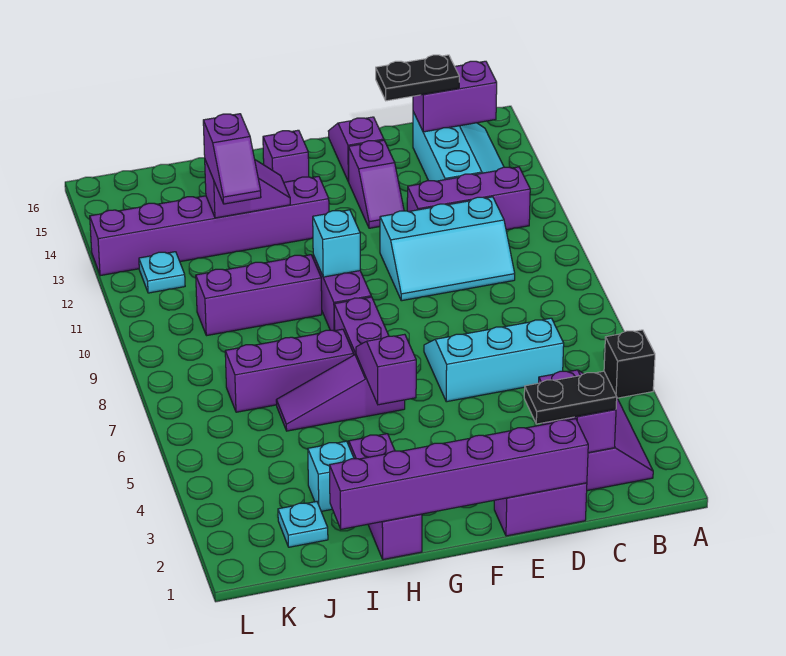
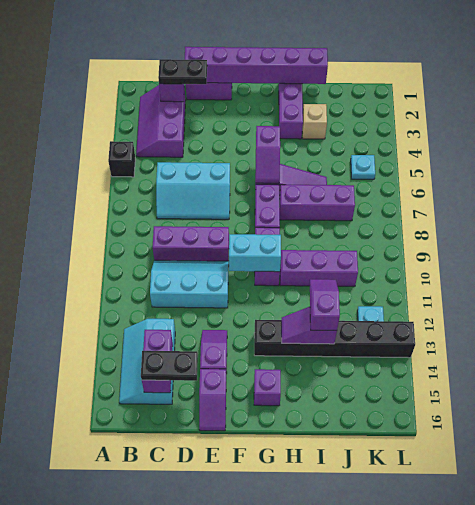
purple brick B12:D12 level 1 -> purple brick C9:E9 level 1
purple brick B15:C15 level 2 -> purple brick C14:C15 level 2
cyan brick G10 level 2 -> cyan brick F10:G10 level 2
purple brick G13:L13 level 1 -> black brick G13:L13 level 1
cyan brick I3 level 1 -> tan brick I3 level 1
cyan plate J2 level 1 -> cyan plate K5 level 1

